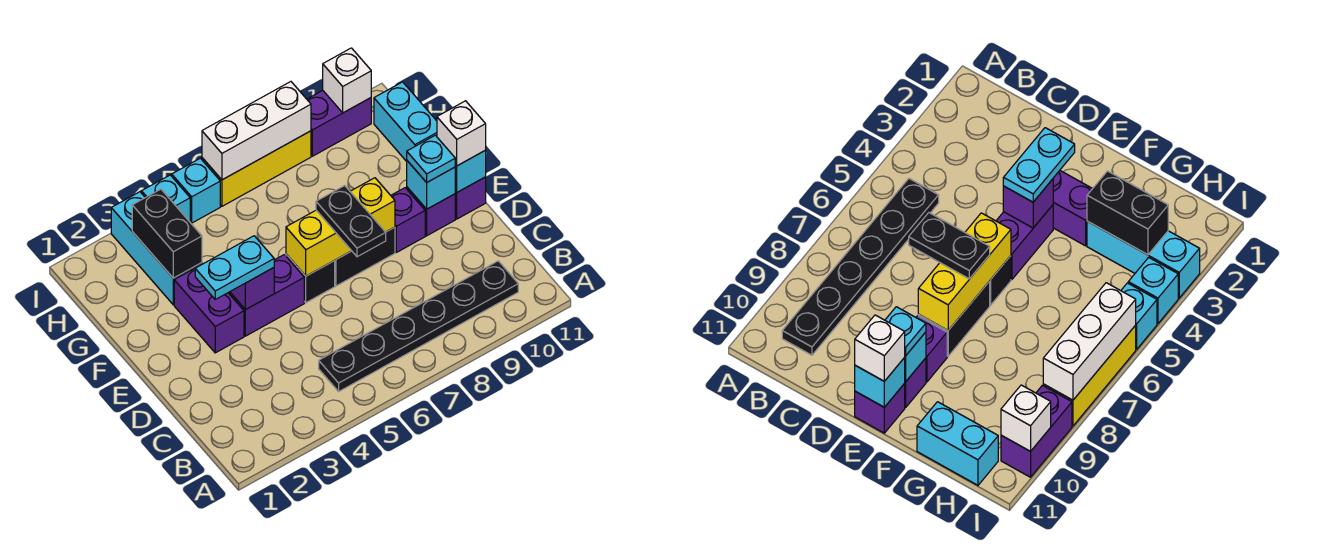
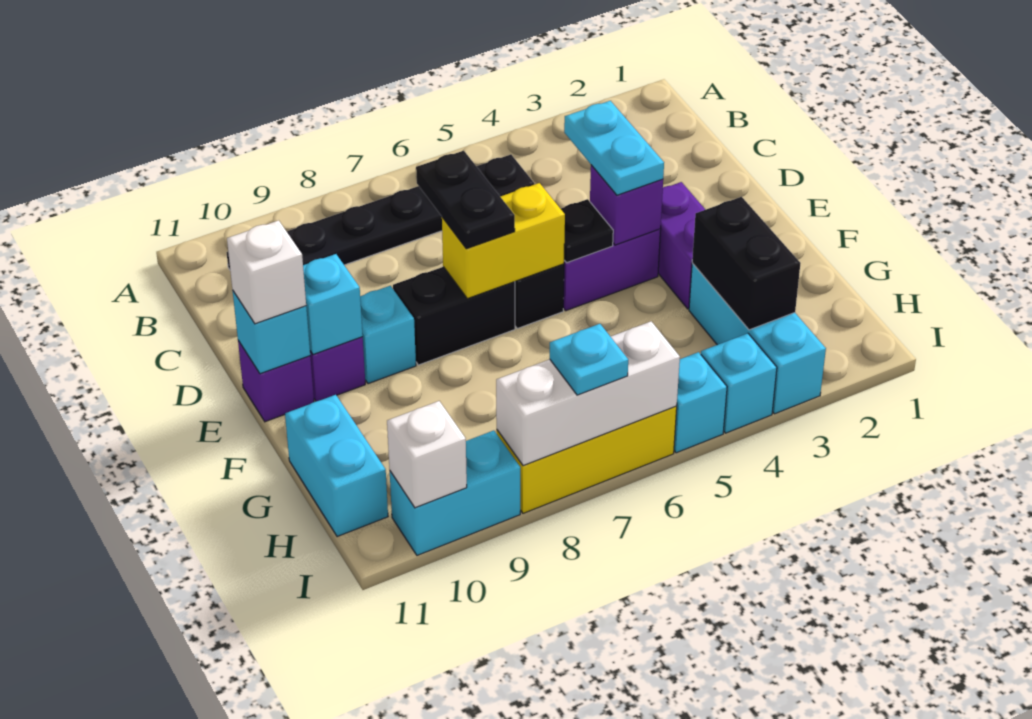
cyan plate E3:E4 level 3 -> cyan plate D4:E4 level 3
none -> black plate E5 level 2
yellow brick E6:E8 level 2 -> yellow brick E6:E7 level 2
purple brick E9 level 1 -> cyan brick E9 level 1
cyan plate E10 level 3 -> cyan plate I7 level 3
purple brick I9:I10 level 1 -> cyan brick I9:I10 level 1

